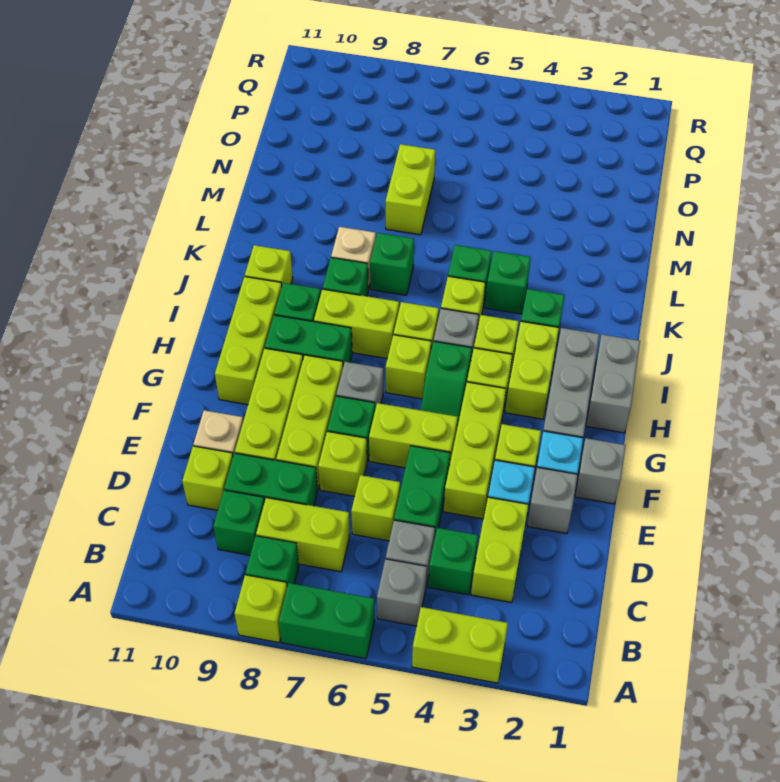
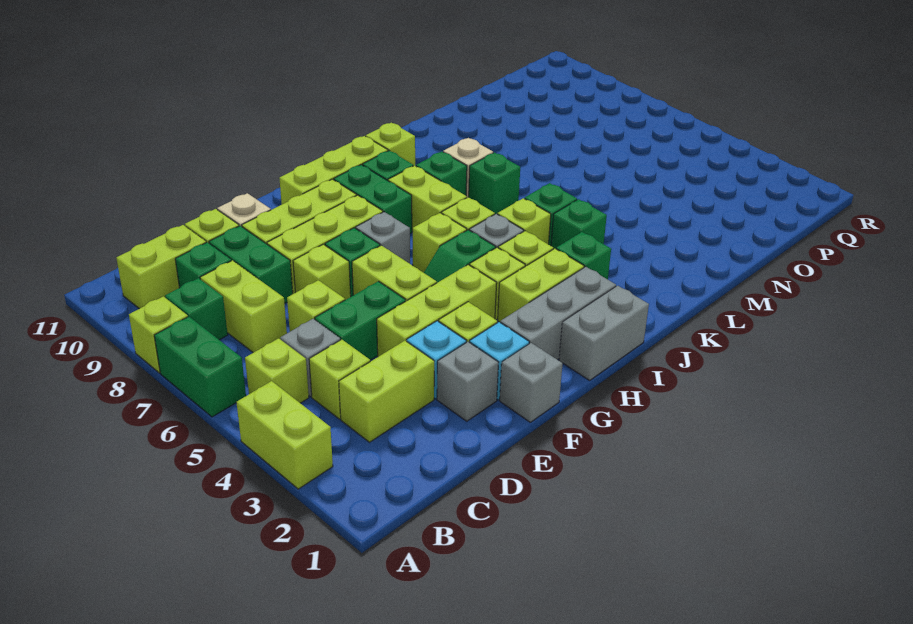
grey brick B5 level 1 -> lime brick B5 level 1
green brick C4 level 1 -> lime brick C4 level 1
lime brick M7:N7 level 1 -> lime brick B10:C10 level 1

